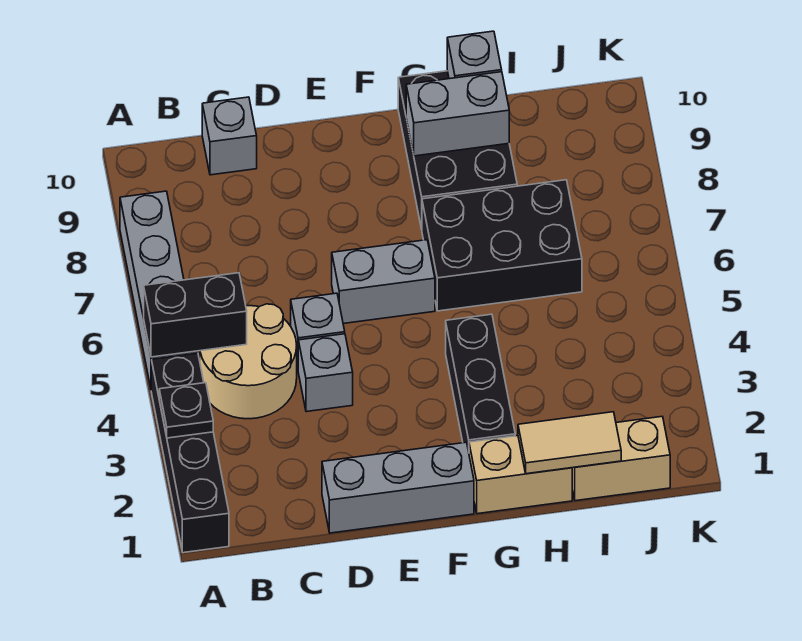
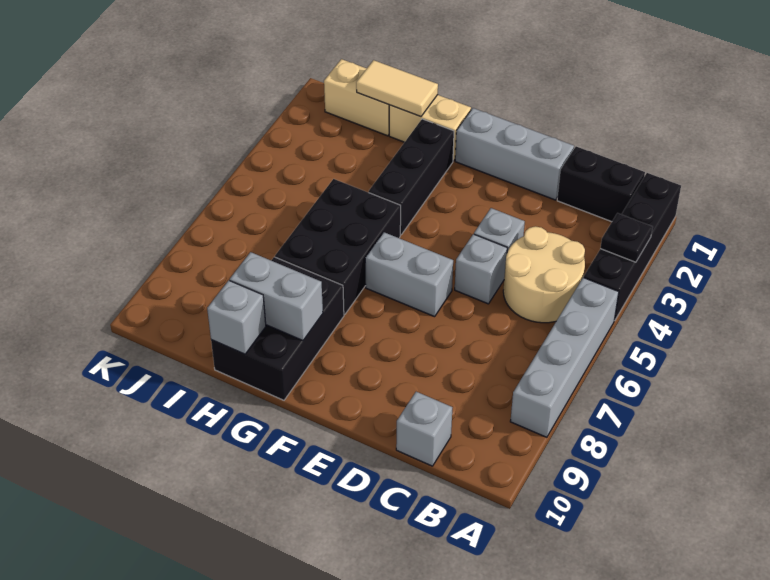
black brick A5:B5 level 2 -> black brick B1:C1 level 1
black brick G6:I7 level 1 -> black brick G5:H7 level 1

